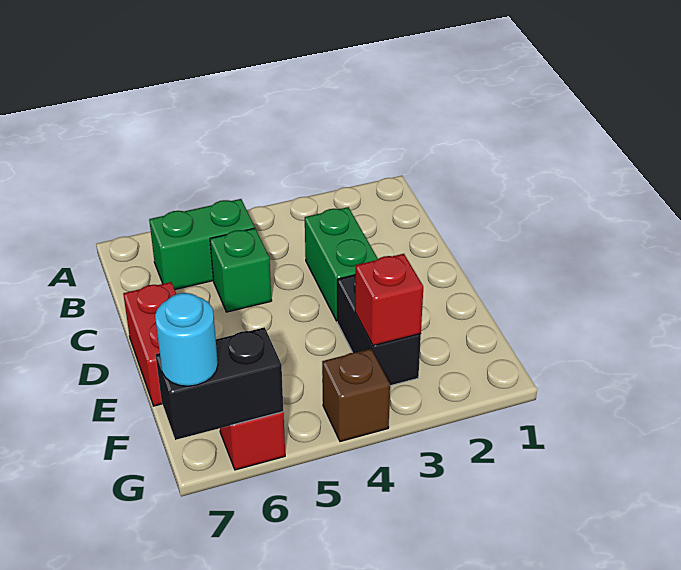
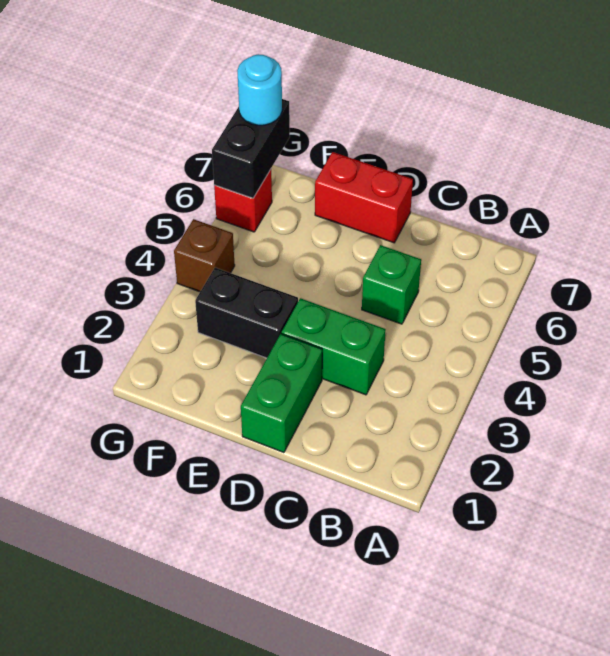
green brick B5:B6 level 1 -> green brick D1:D2 level 1
red brick F3 level 2 -> none

